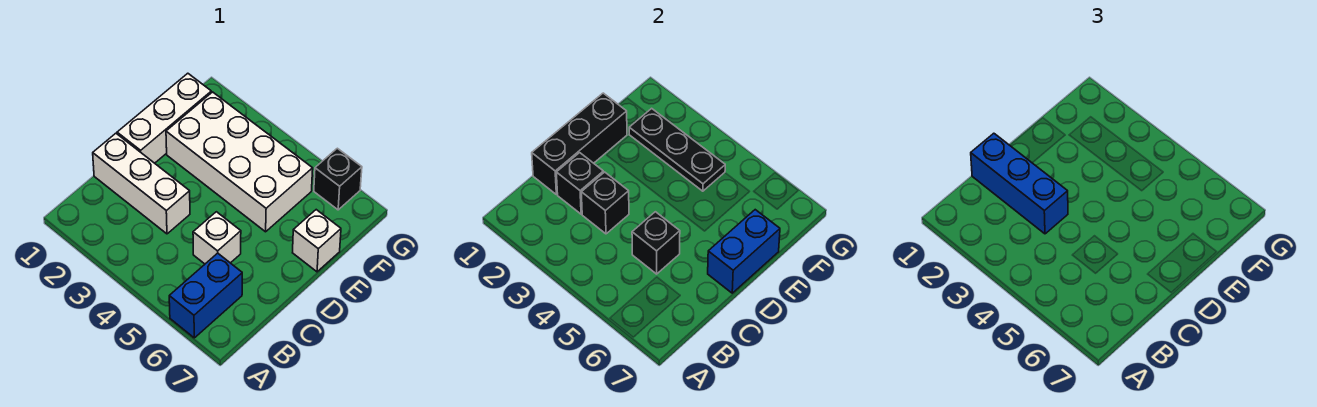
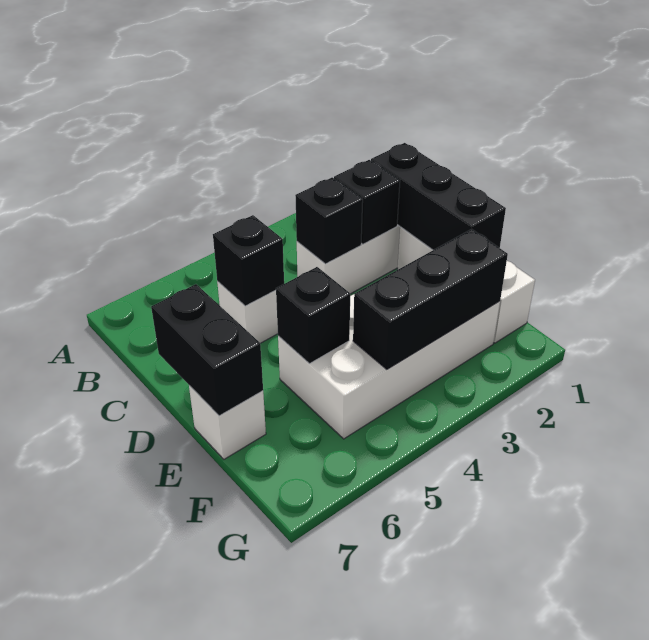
blue brick A6:B6 level 1 -> none
blue brick C1:C3 level 3 -> none
blue brick D7:E7 level 2 -> black brick D7:E7 level 2
black plate F2:F4 level 2 -> black brick F2:F4 level 2
black brick G6 level 1 -> black brick E5 level 2

